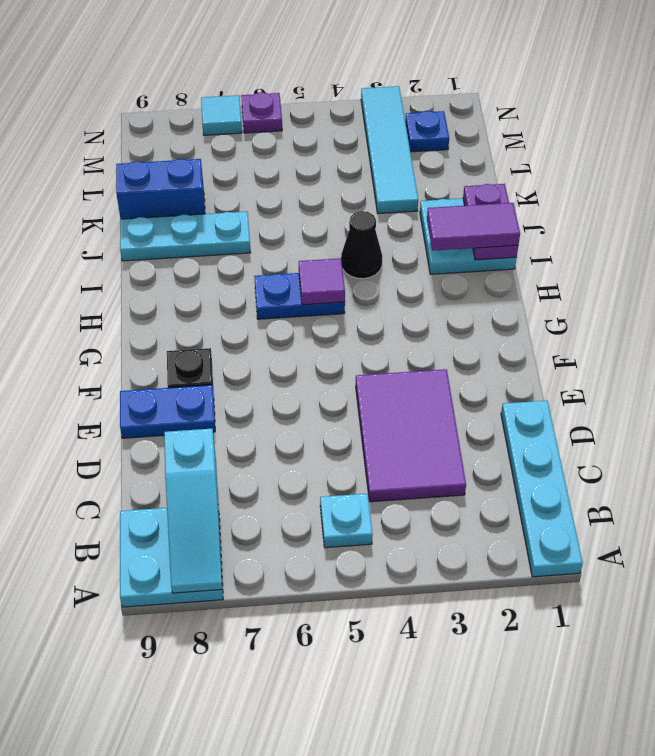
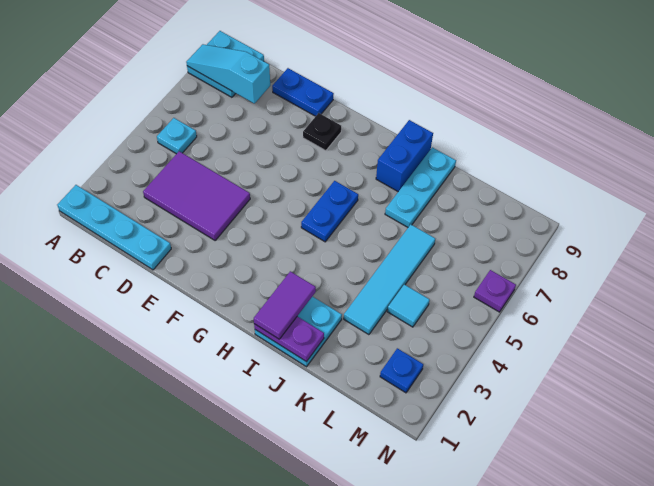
blue plate E8:E9 level 1 -> blue plate D9:E9 level 1
purple tile H5 level 2 -> none
black cone I4 level 1 -> none
cyan tile K3:N3 level 1 -> cyan tile K3:K6 level 1
blue brick K8:K9 level 1 -> blue brick I8:I9 level 1
cyan tile N7 level 1 -> cyan tile L4 level 1

